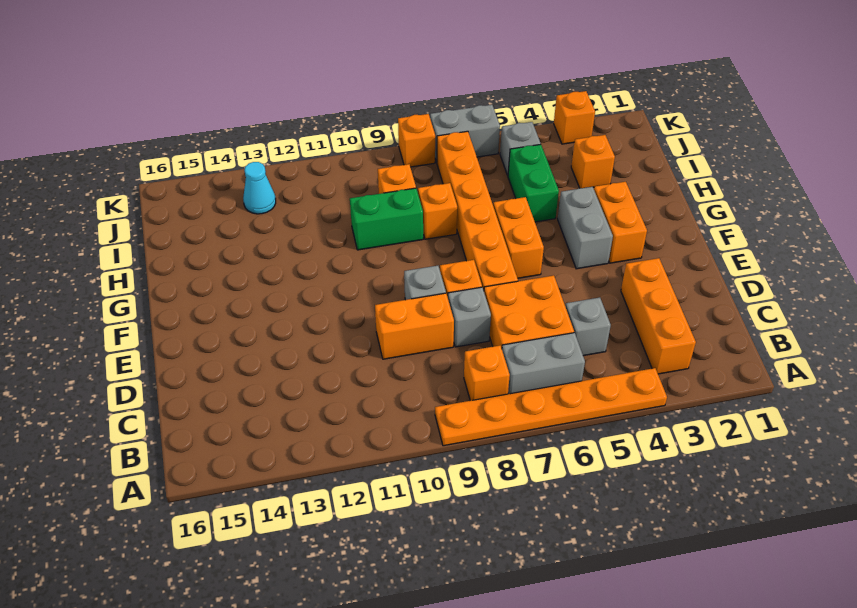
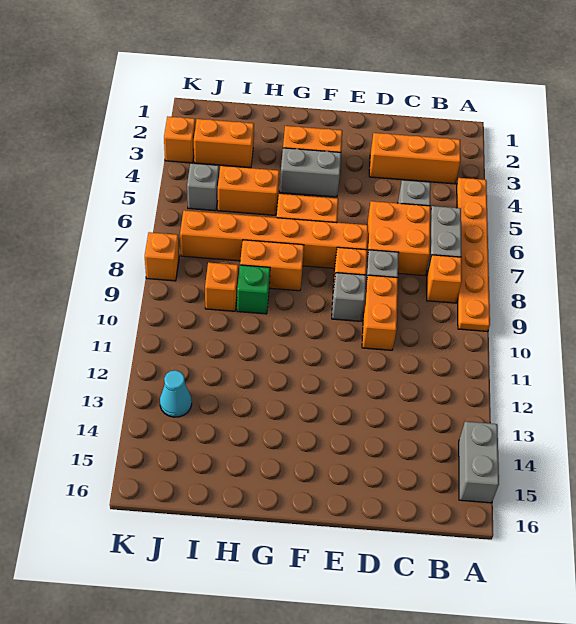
green brick H5:I5 level 1 -> orange brick H5:I5 level 1
orange brick H8 level 1 -> orange brick G8:H8 level 1
green brick H9:H10 level 1 -> green brick H9 level 1
orange brick I3 level 1 -> orange brick I3:J3 level 1
grey brick K6:K7 level 1 -> grey brick A14:A15 level 1

